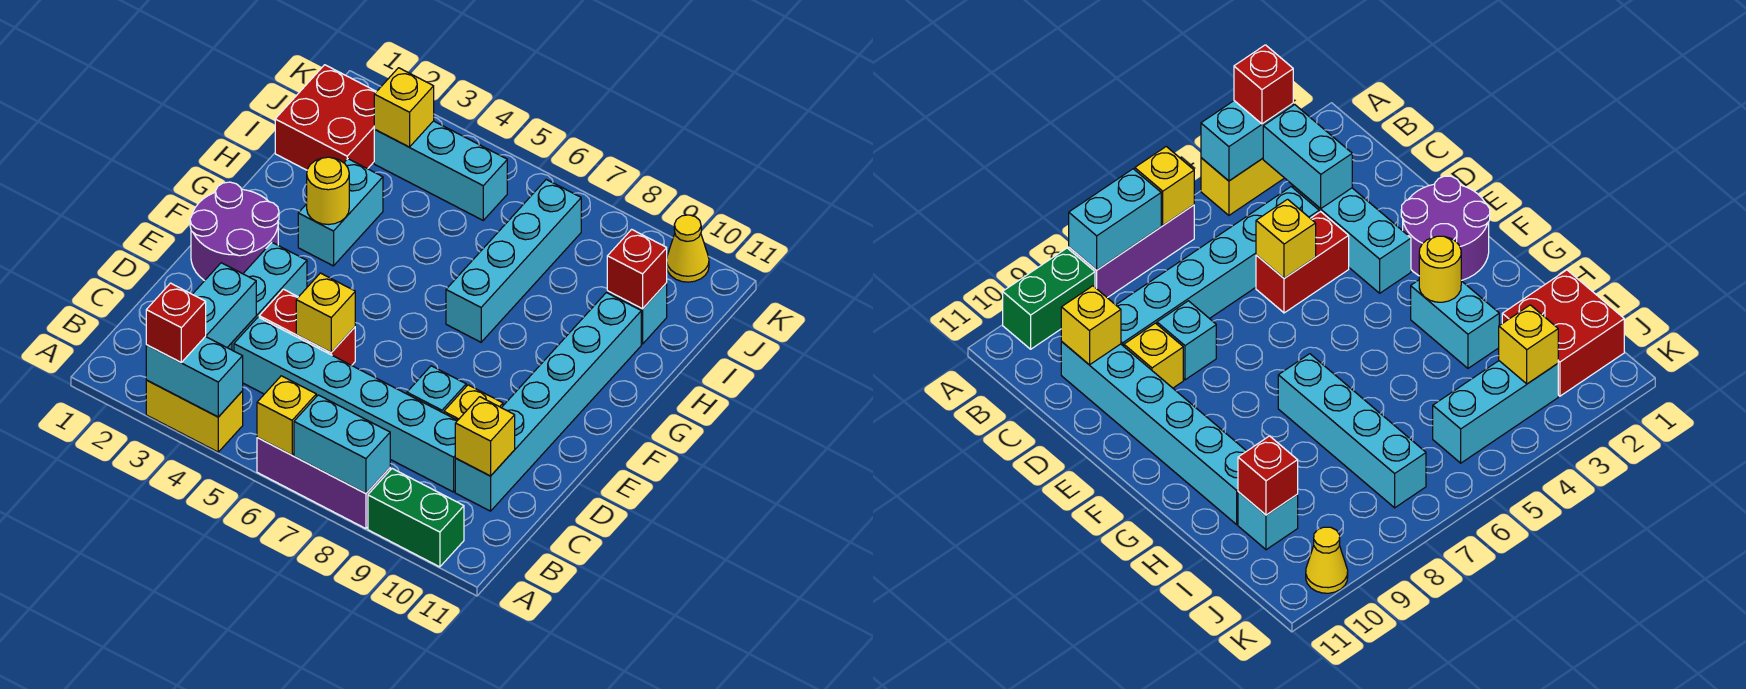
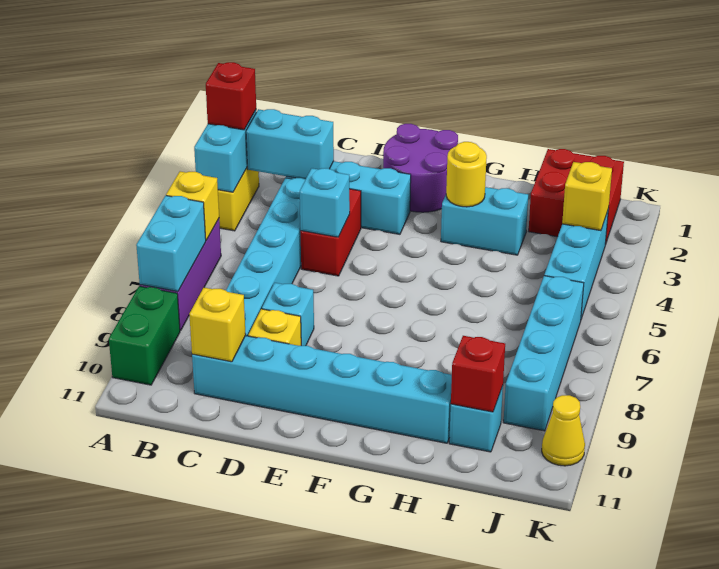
yellow brick D5 level 2 -> cyan brick D5 level 2
cyan brick G7:J7 level 1 -> cyan brick J6:J9 level 1

